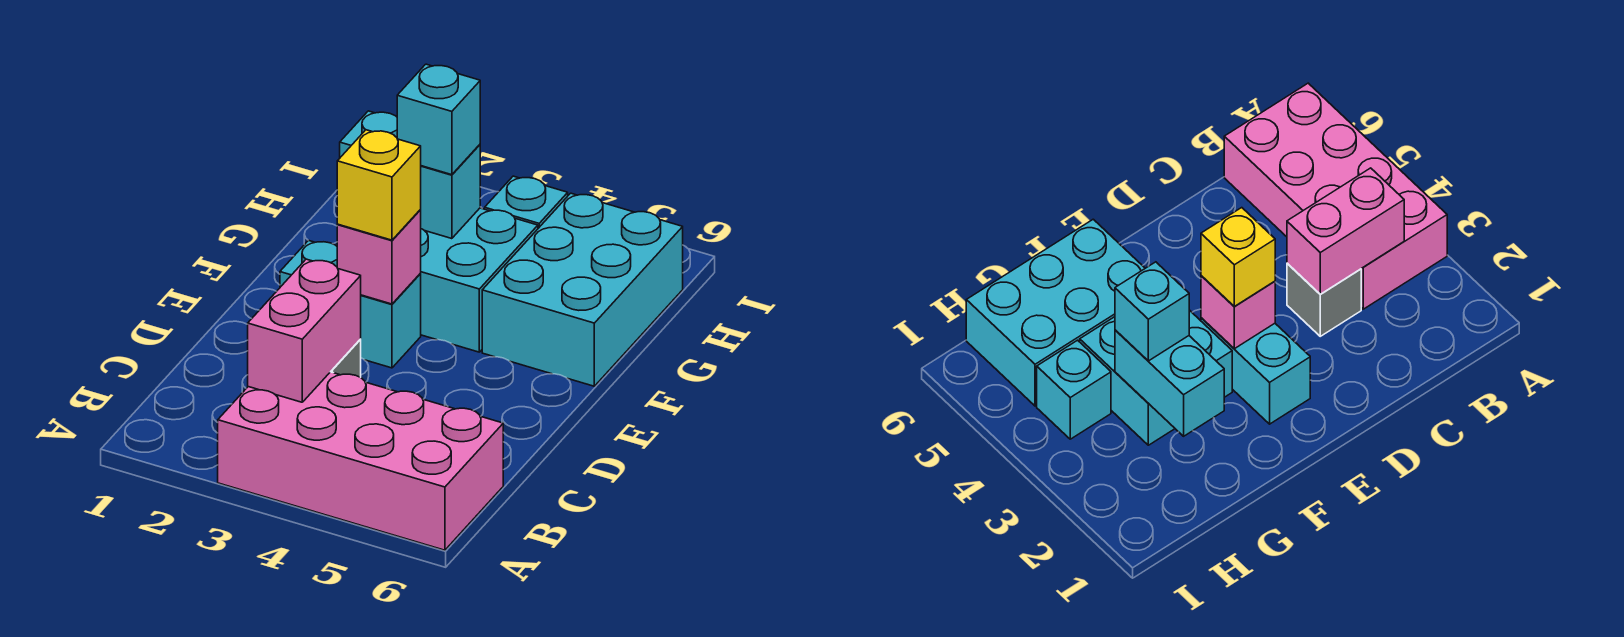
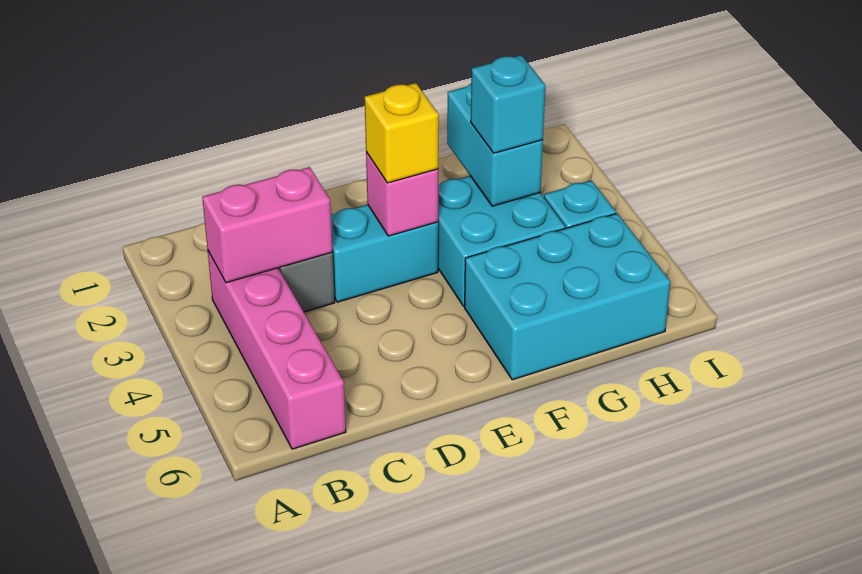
pink brick A3:B6 level 1 -> pink brick B3:B6 level 1
cyan brick E2:E3 level 1 -> cyan brick D3:E3 level 1

